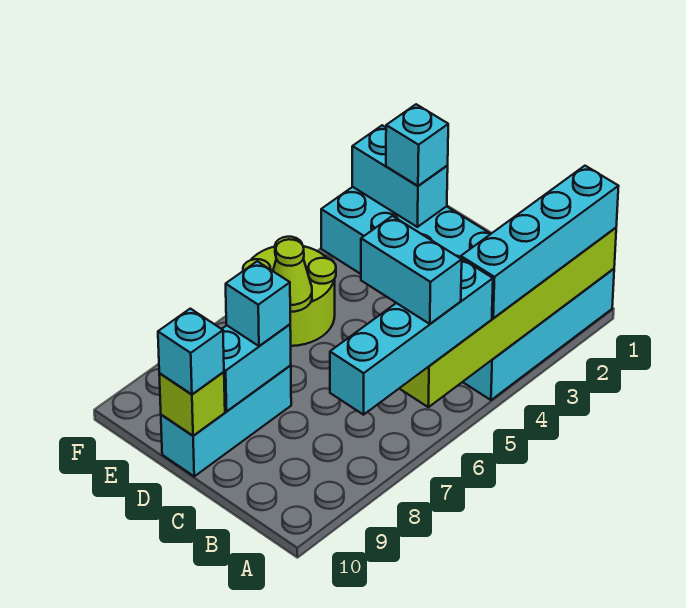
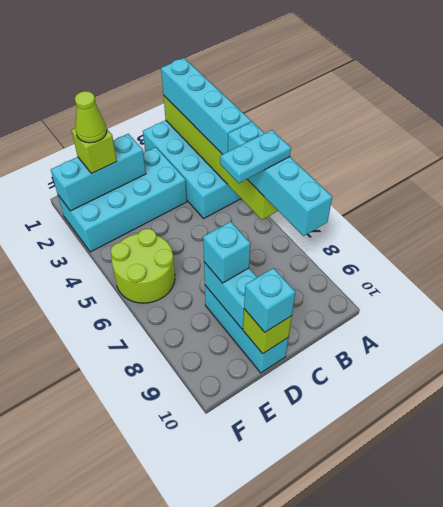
cyan brick A6:B6 level 4 -> cyan plate A6:B6 level 4
cyan brick E2:F2 level 2 -> cyan brick D2:F2 level 2
cyan brick E2 level 3 -> lime brick E2 level 3
lime cone E6 level 2 -> lime cone E2 level 4

